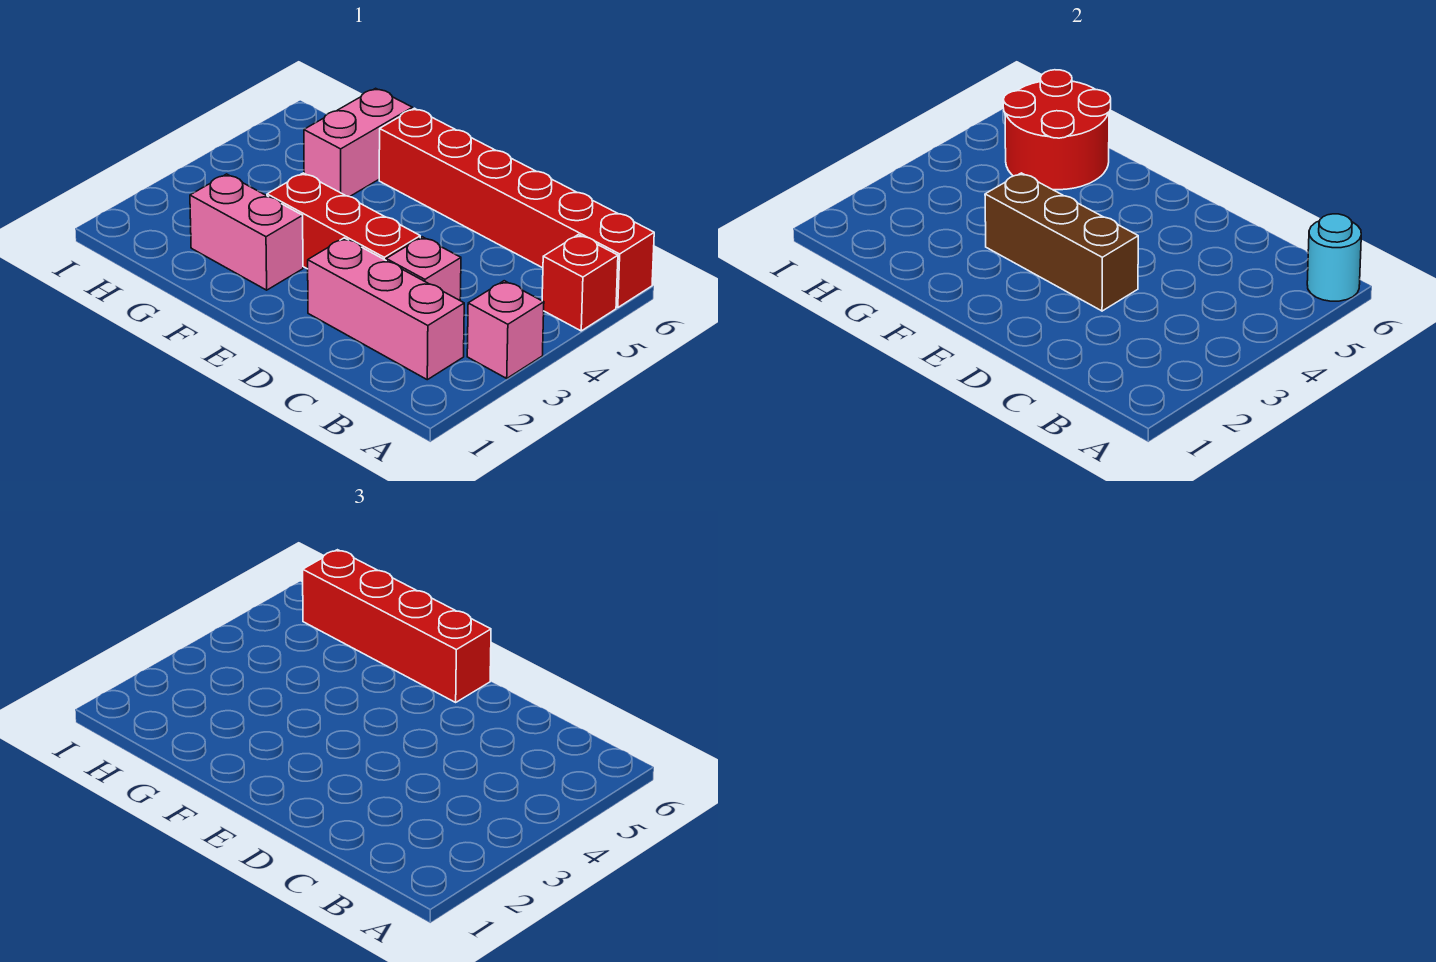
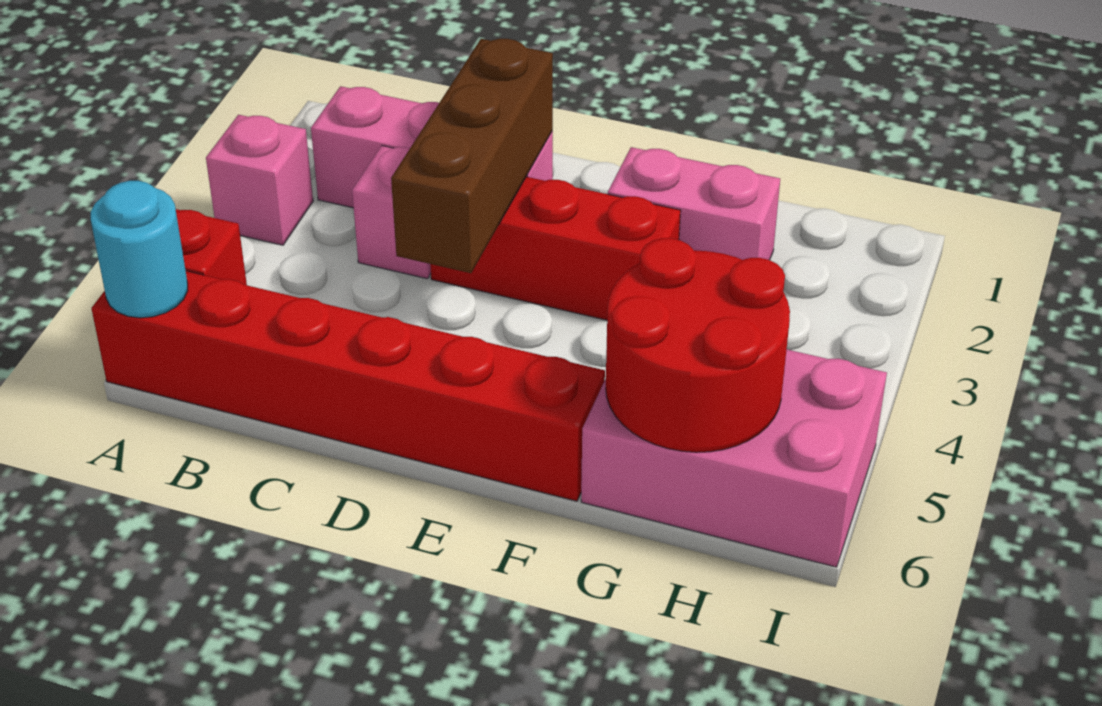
brown brick D3:F3 level 2 -> brown brick D2:D4 level 2
red brick E6:H6 level 3 -> none
pink brick G5:G6 level 1 -> pink brick G5:I6 level 1

